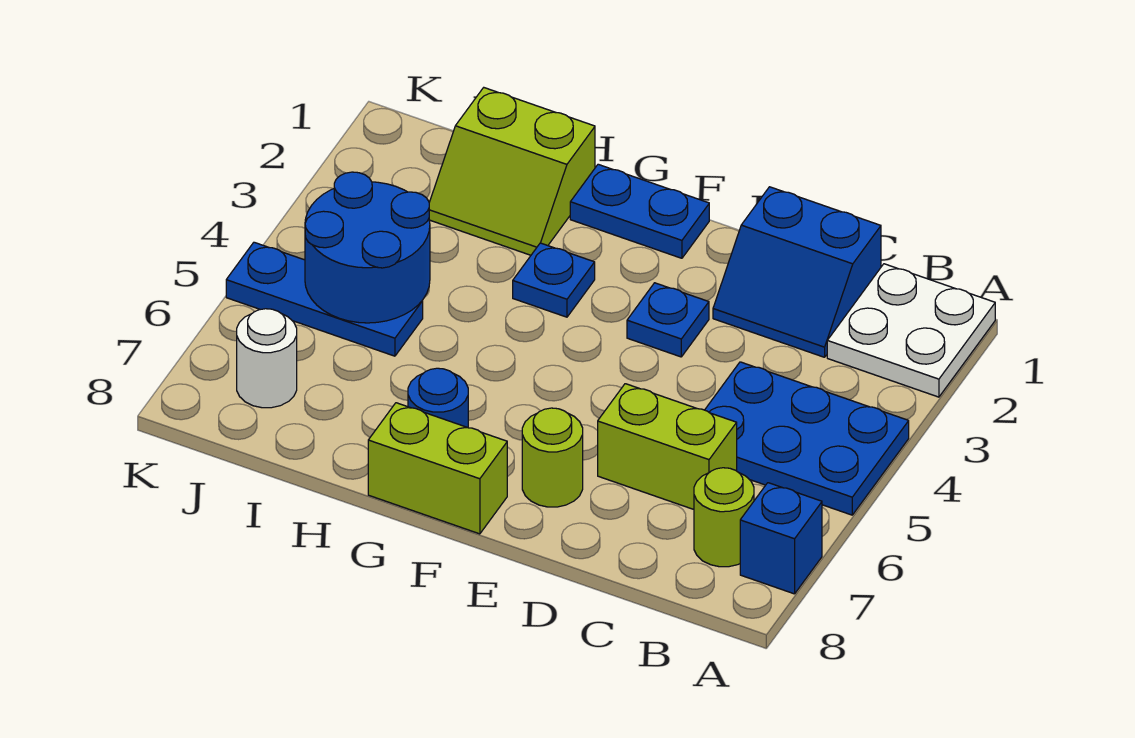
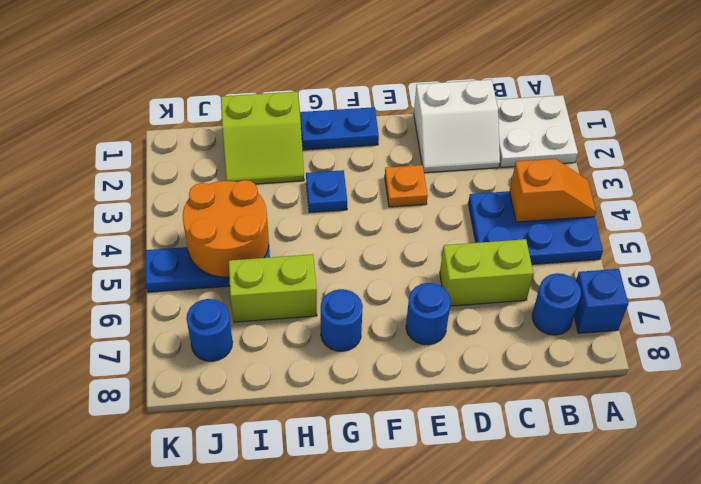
none -> orange slope A4:B4 level 2 top B
lime round brick B7 level 1 -> blue round brick B7 level 1
blue slope C1:D2 level 1 top 1 -> white slope C1:D2 level 1 top 1
blue plate E3 level 1 -> orange plate E3 level 1
lime round brick E7 level 1 -> blue round brick E7 level 1
lime brick F8:G8 level 1 -> lime brick H6:I6 level 1
blue round brick I4:J5 level 2 -> orange round brick I4:J5 level 2
white round brick J7 level 1 -> blue round brick J7 level 1

